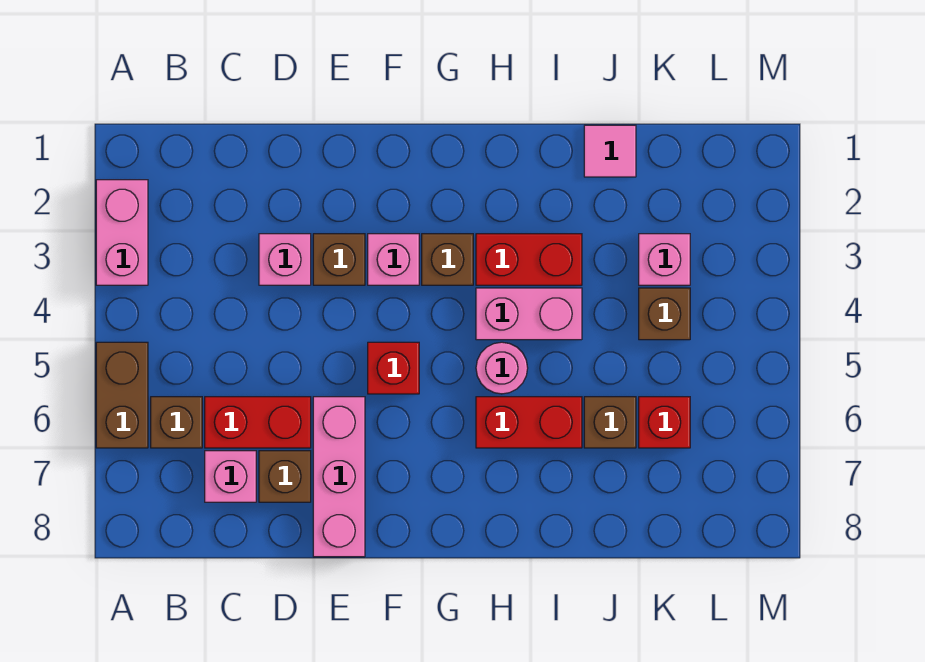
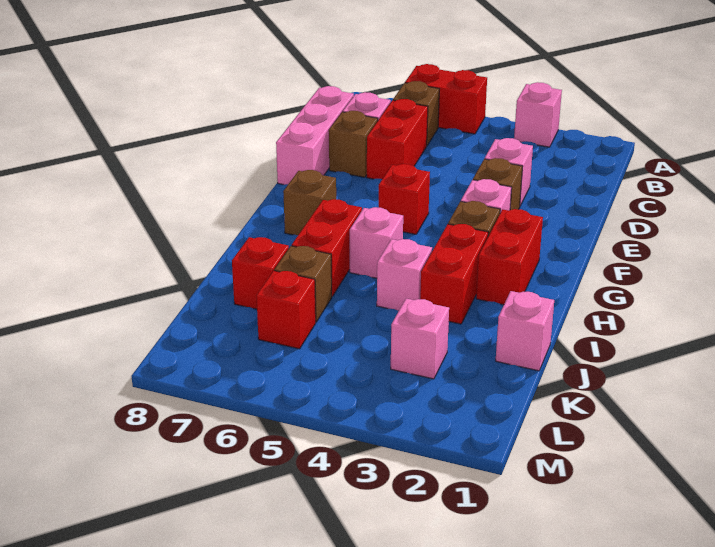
pink brick A2:A3 level 1 -> pink brick A3 level 1
brown brick A5:A6 level 1 -> red brick A5:A6 level 1
pink brick E6:E8 level 1 -> pink brick C8:E8 level 1
none -> red brick G2:H2 level 1
pink brick H4:I4 level 1 -> pink brick I4 level 1
pink round brick H5 level 1 -> pink brick H5 level 1
pink tile J1 level 1 -> pink brick J1 level 1
none -> red brick J7 level 1
brown brick K4 level 1 -> brown brick G7 level 1

